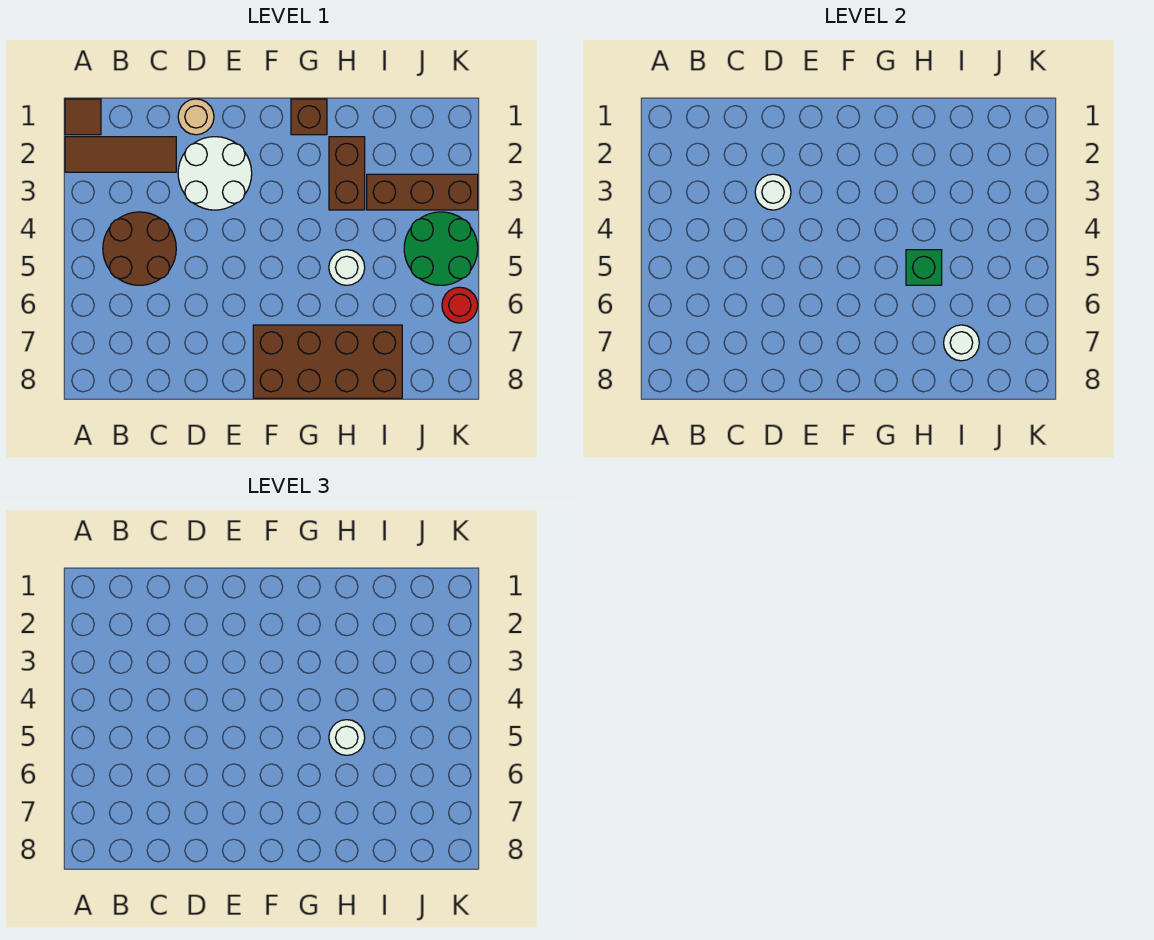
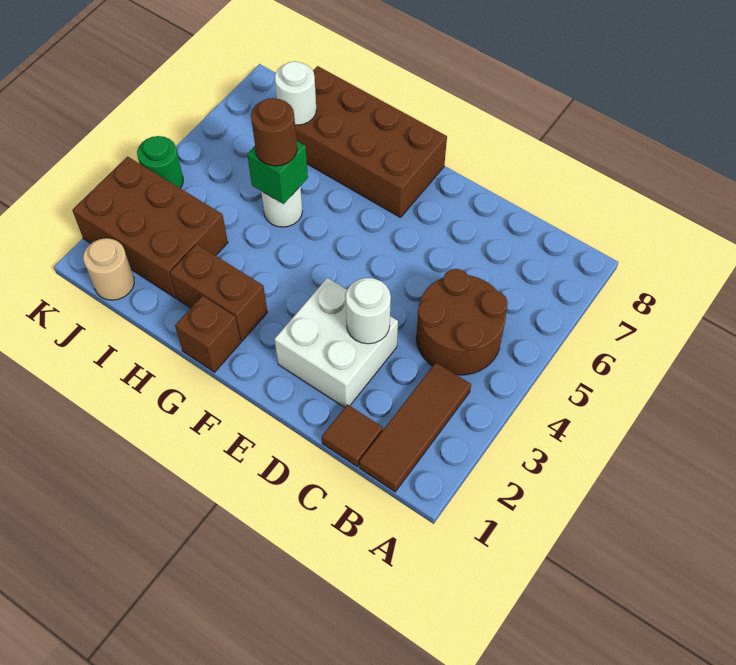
brown tile A1 level 1 -> brown tile C1 level 1
brown tile A2:C2 level 1 -> brown tile B1:B3 level 1
tan round brick D1 level 1 -> tan round brick J1 level 1
white round brick D2:E3 level 1 -> white brick D2:E3 level 1
brown brick H2:H3 level 1 -> brown brick G2:H2 level 1
white round brick H5 level 3 -> brown round brick H5 level 3
brown brick I3:K3 level 1 -> brown brick I2:K3 level 1
green round brick J4:K5 level 1 -> green round brick K4 level 1
red round brick K6 level 1 -> none

